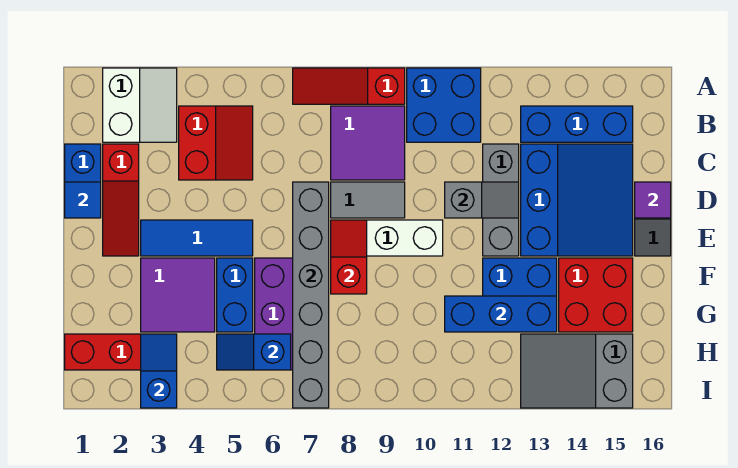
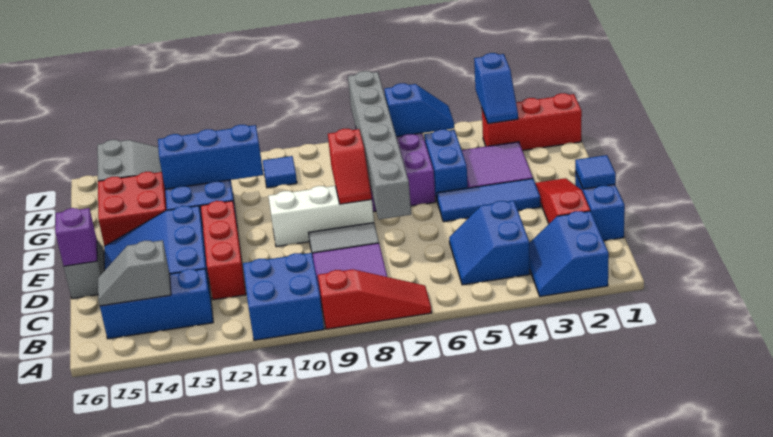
white slope A2:B3 level 1 top 2 -> blue slope A2:B3 level 1 top 2
red slope B4:C5 level 1 top 4 -> blue slope B4:C5 level 1 top 4
grey brick C12:E12 level 1 -> red brick C12:E12 level 1
grey slope D11:D12 level 2 top 11 -> grey slope B14:B15 level 2 top 14
purple tile D16 level 2 -> purple brick D16 level 2
none -> blue tile H10 level 1

